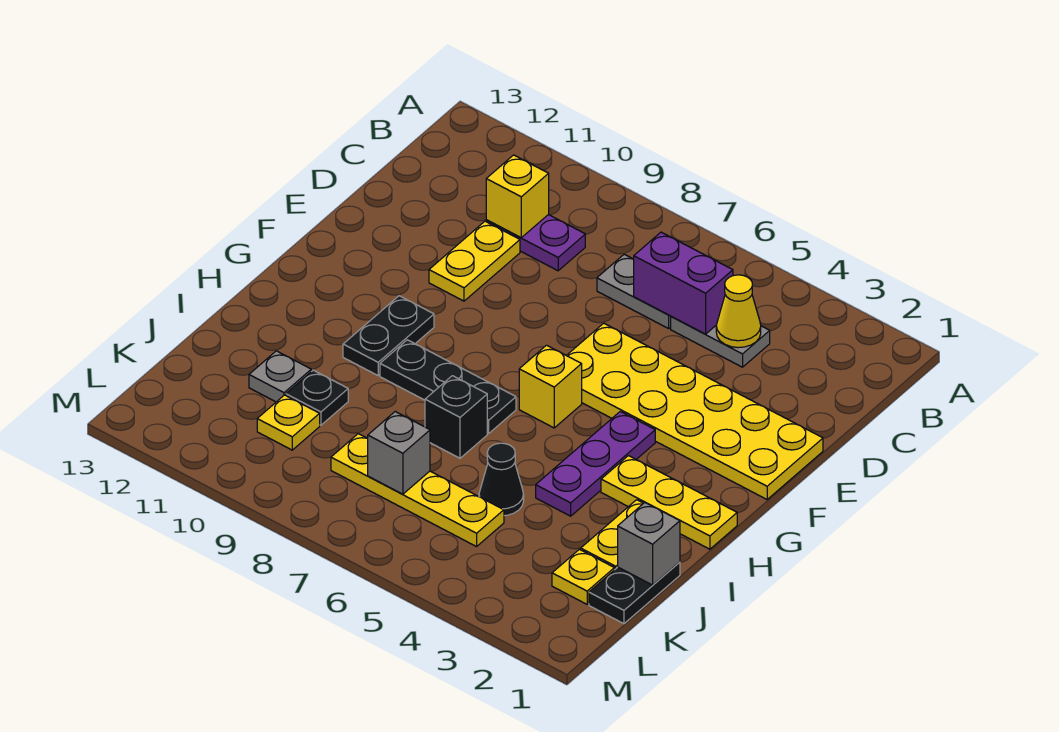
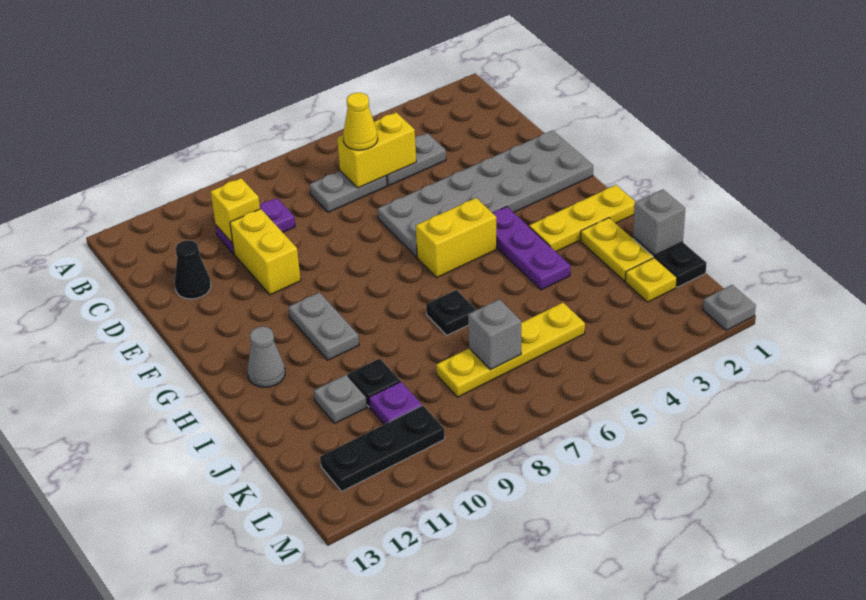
yellow cone C4 level 2 -> yellow cone C6 level 3
purple brick C5:C6 level 2 -> yellow brick C5:C6 level 2
yellow plate D10:E10 level 1 -> yellow brick D10:E10 level 1
yellow plate E1:F6 level 1 -> grey plate E1:F6 level 1
yellow brick G6 level 1 -> yellow brick G5:G6 level 1
black plate G10:H10 level 1 -> grey plate G10:H10 level 1
black plate H7:H9 level 1 -> black plate L10:L12 level 1
none -> grey cone H12 level 1
black brick I7 level 1 -> black plate I7 level 1
black cone J5 level 1 -> black cone D12 level 1
yellow plate K10 level 1 -> purple plate K10 level 1
none -> grey plate M1 level 1

